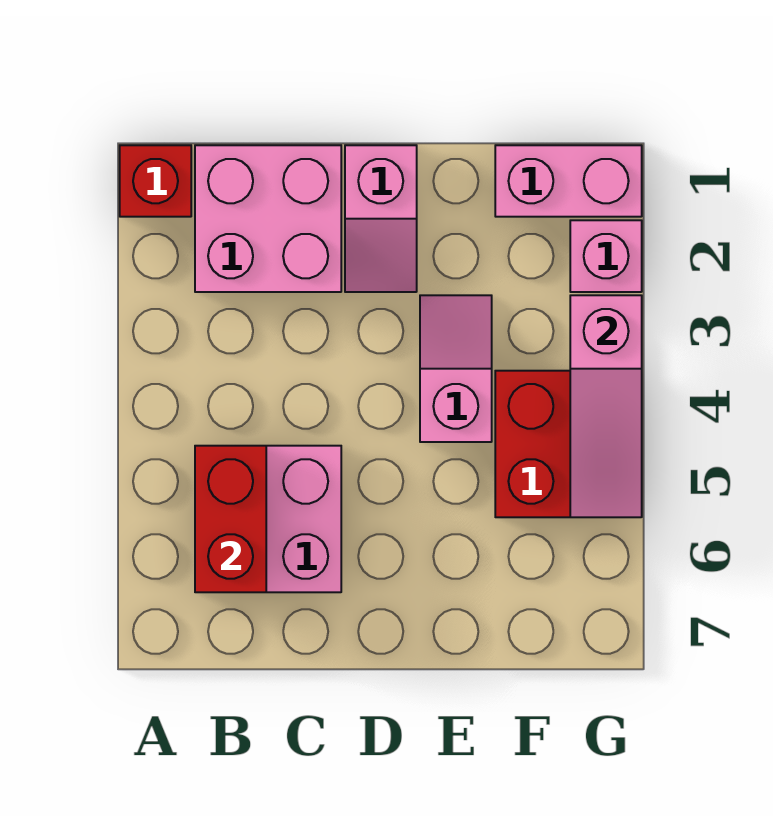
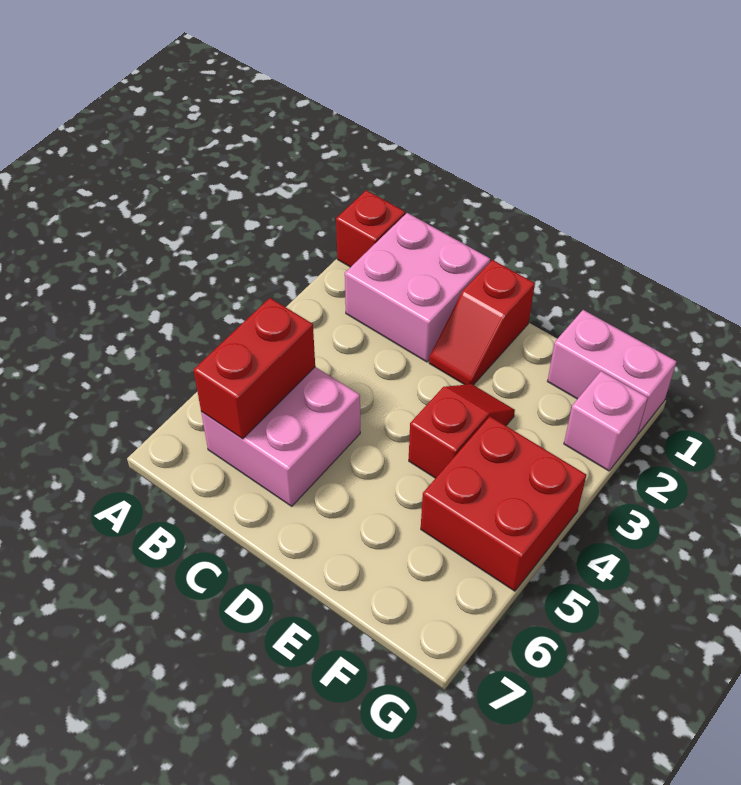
pink slope D1:D2 level 1 top 1 -> red slope D1:D2 level 1 top 1
pink slope E3:E4 level 1 top 4 -> red slope E3:E4 level 1 top 4
pink slope G3:G5 level 2 top 3 -> none

